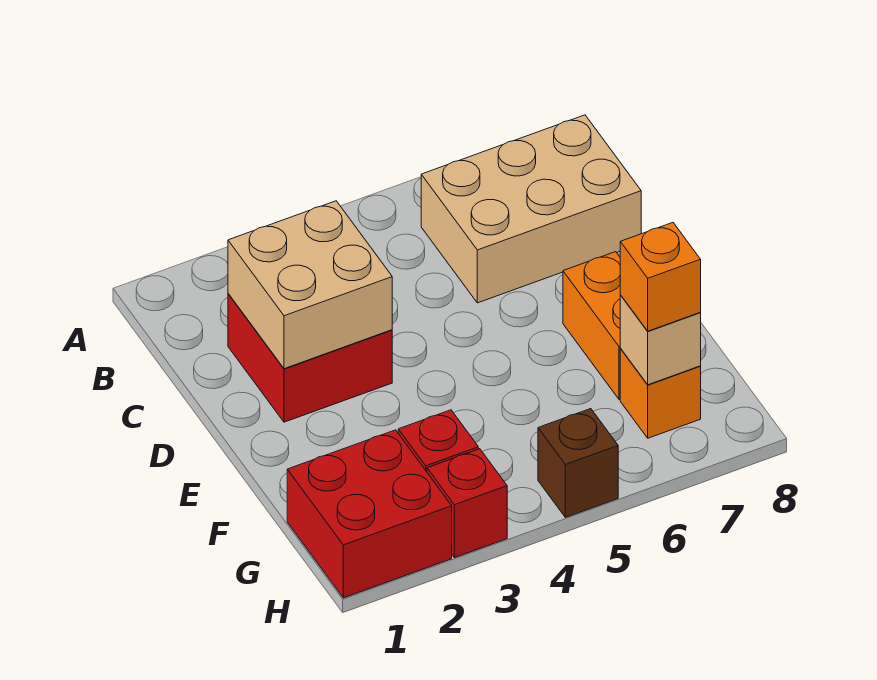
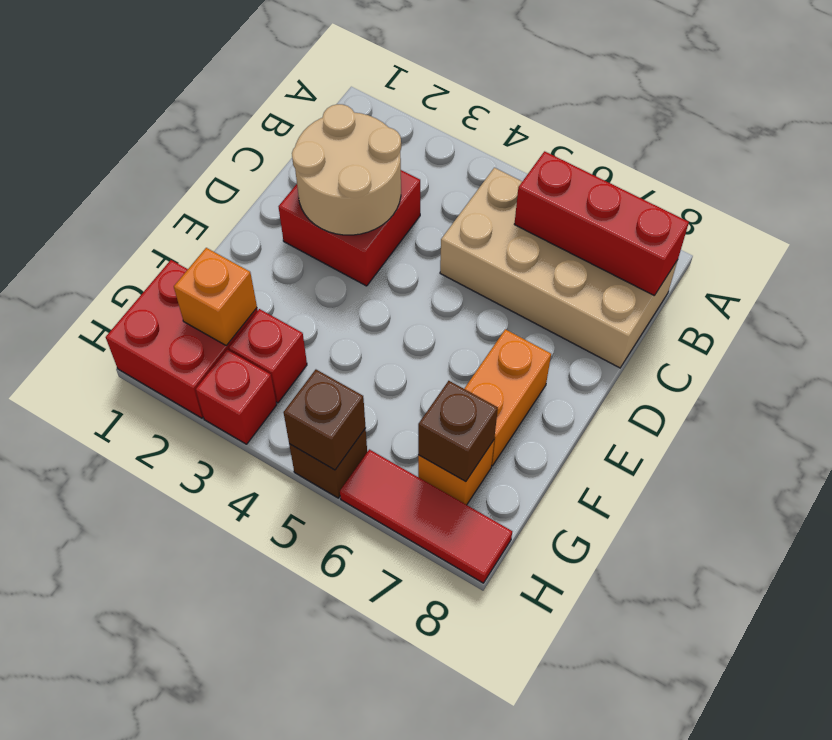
tan brick B6:C8 level 1 -> tan brick B5:C8 level 1
none -> red brick B6:B8 level 2
tan brick C2:D3 level 2 -> tan round brick C2:D3 level 2
tan brick G7 level 2 -> brown brick G7 level 2
orange brick G7 level 3 -> orange brick G2 level 2
none -> brown brick H5 level 2
none -> red tile H6:H8 level 1

